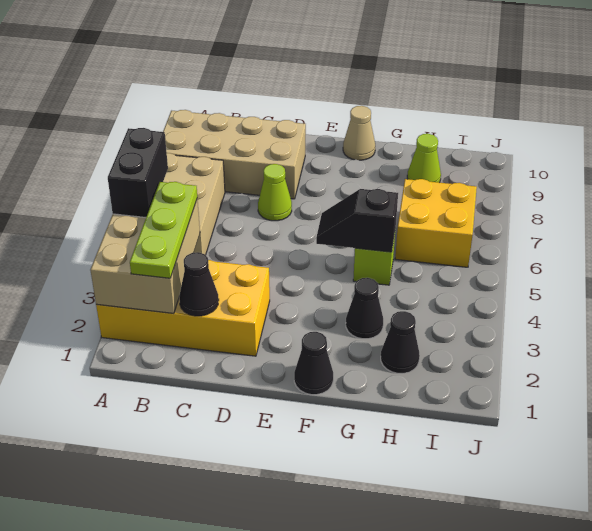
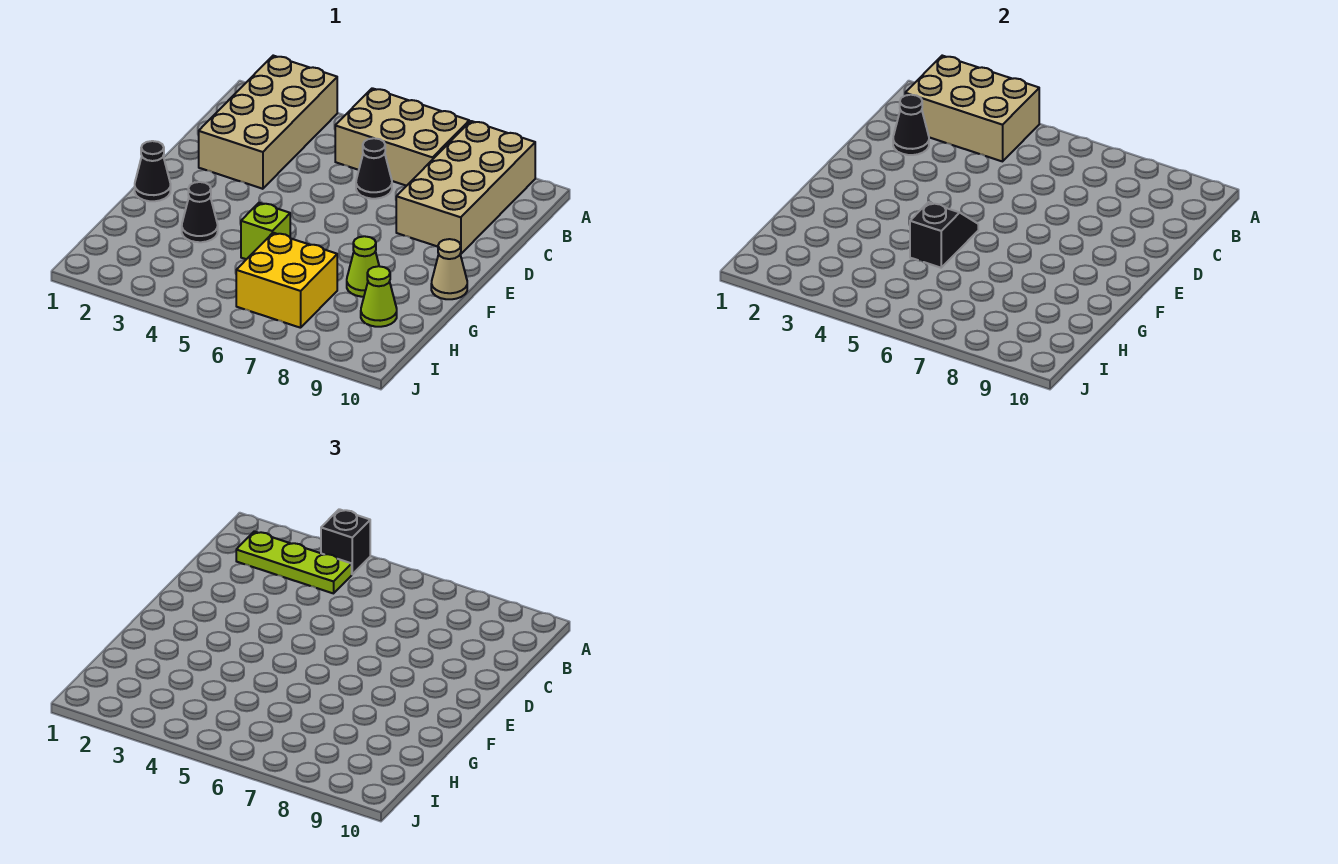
yellow brick A2:D3 level 1 -> tan brick A2:D3 level 1
black brick A4:A5 level 3 -> black brick A4 level 3
lime cone D7 level 1 -> lime cone G8 level 1
black cone H2 level 1 -> black cone C6 level 1

